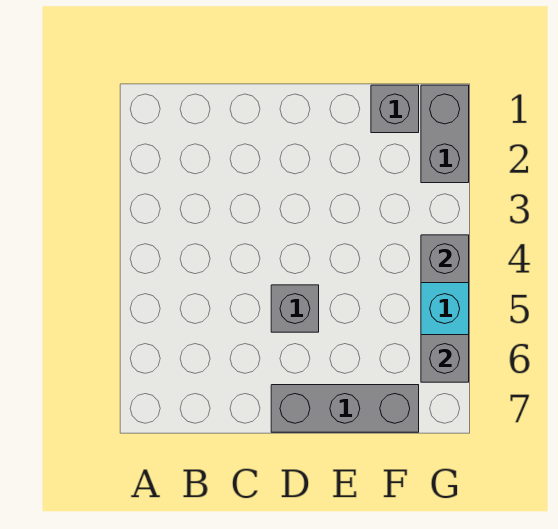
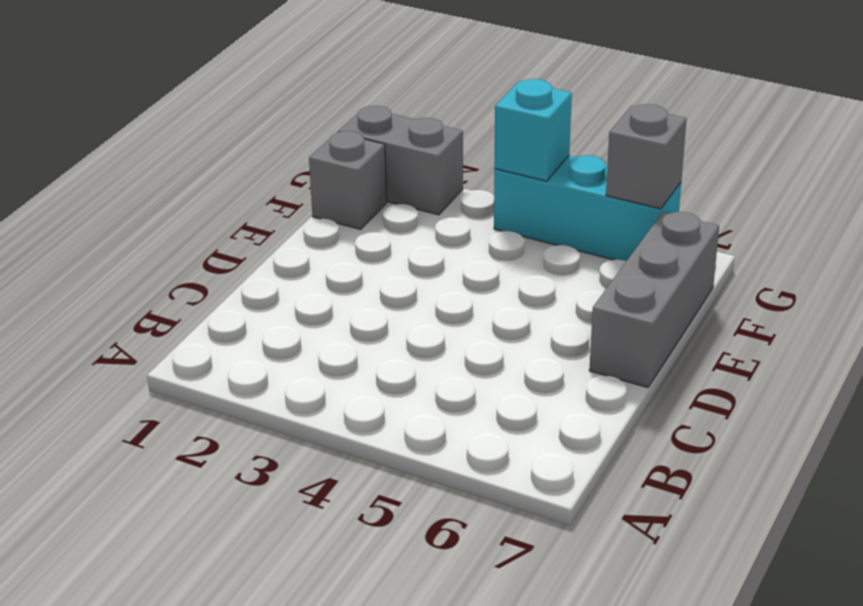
grey brick D5 level 1 -> none
grey brick G4 level 2 -> cyan brick G4 level 2

